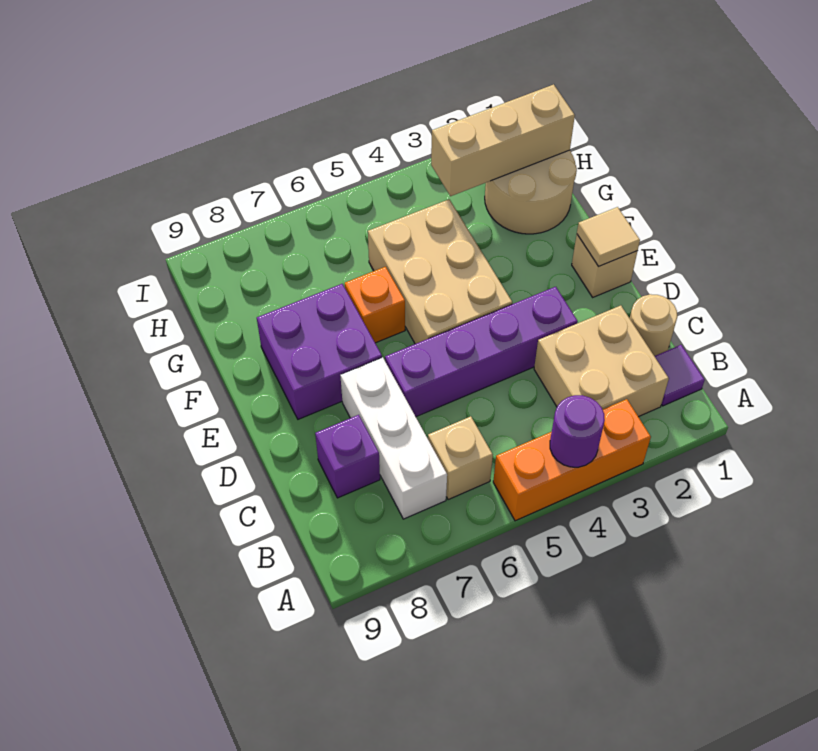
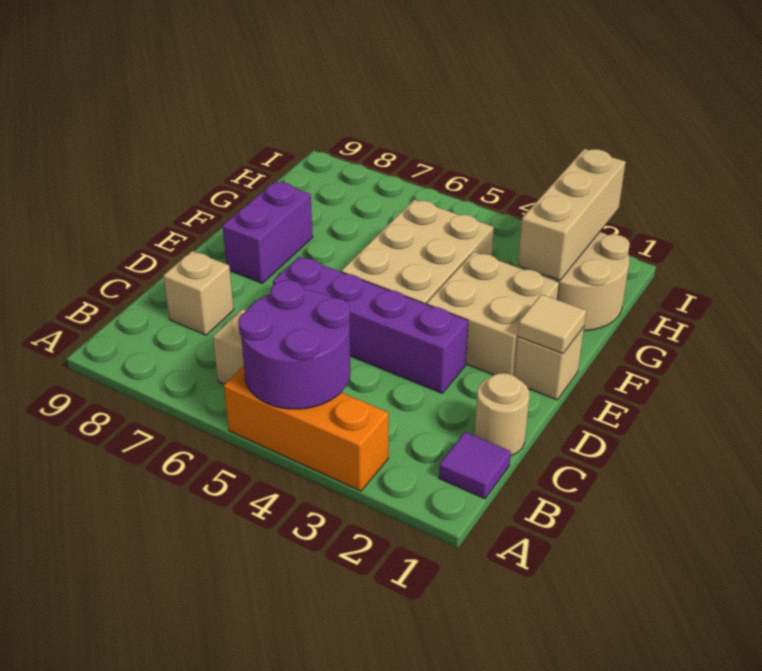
purple round brick A4 level 2 -> purple round brick A4:B5 level 2
tan brick B2:C3 level 1 -> tan brick E2:F3 level 1
white brick B7:D7 level 1 -> none
purple brick C8 level 1 -> tan brick C8 level 1
purple brick E7:F8 level 1 -> purple brick E8:F8 level 1
orange brick F6 level 1 -> none
tan brick H1:H3 level 2 -> tan brick G2:I2 level 2

